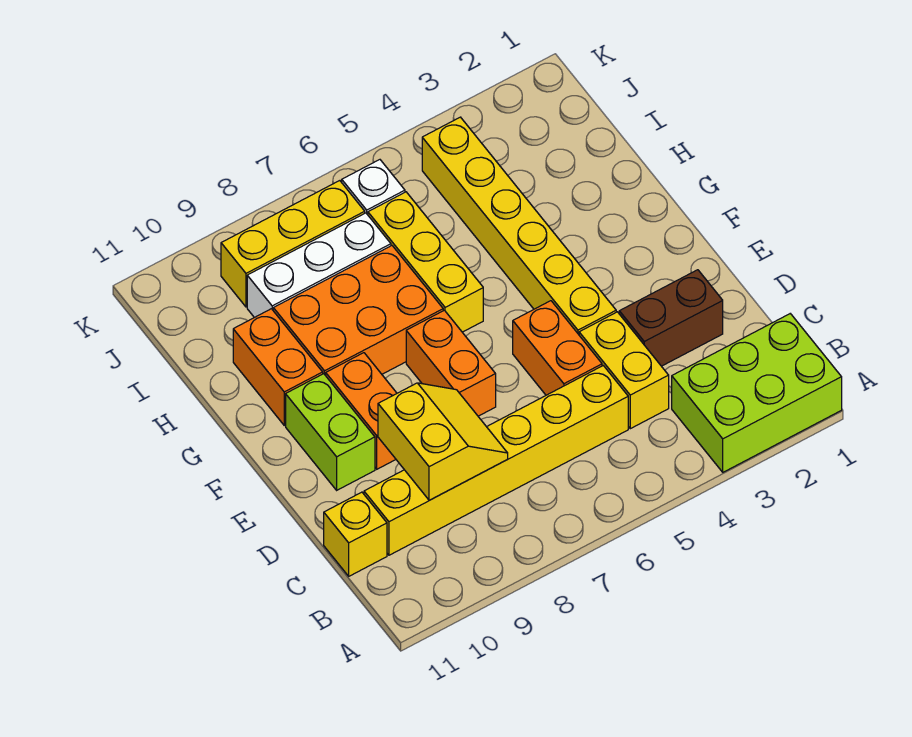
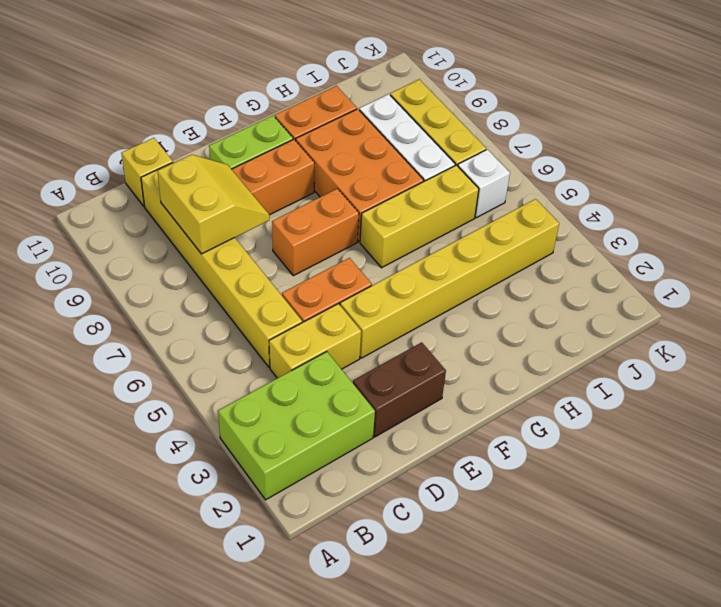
lime brick A1:B3 level 1 -> lime brick A2:C3 level 1
yellow slope C8:D9 level 2 top 9 -> yellow slope C8:D9 level 2 top C
brown brick D2:D3 level 1 -> brown brick D2:E2 level 1

